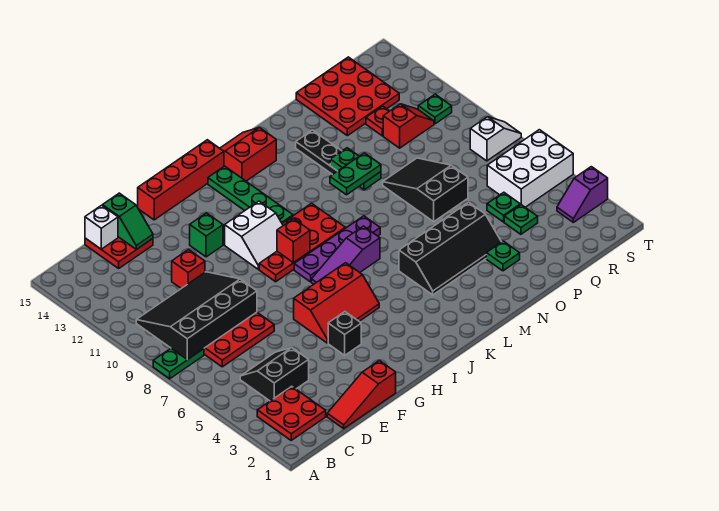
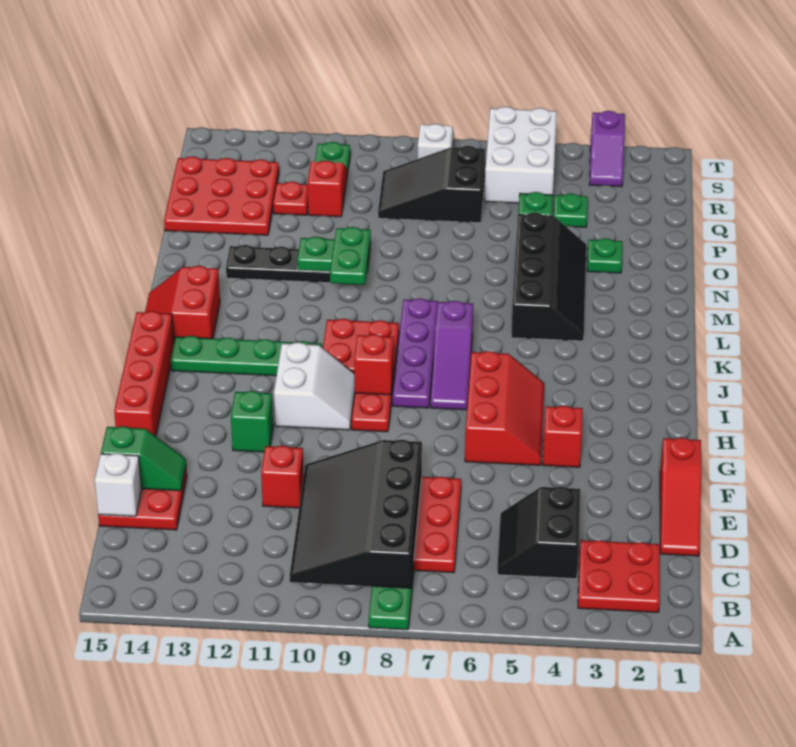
black brick G4 level 1 -> red brick G4 level 1
black slope O7:P9 level 1 top 7 -> black slope Q7:R9 level 1 top 7

